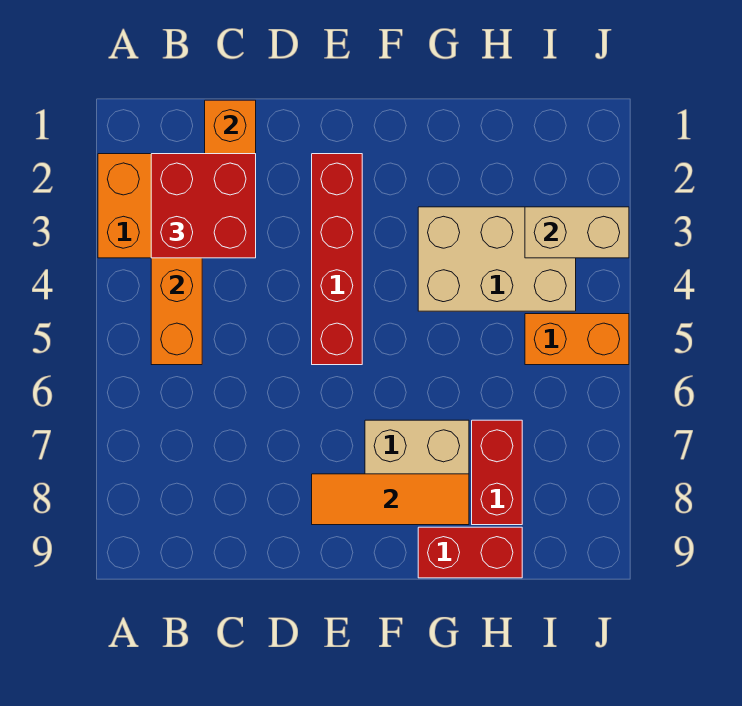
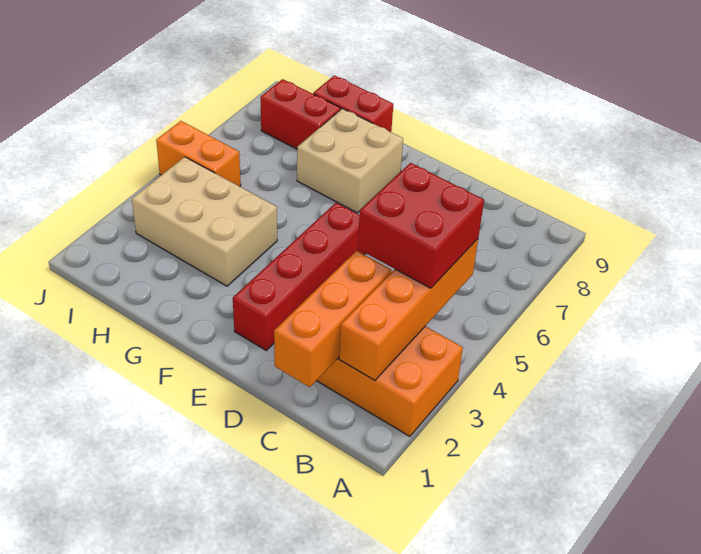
red brick B2:C3 level 3 -> red brick B4:C5 level 3
orange tile E8:G8 level 2 -> none
red brick H7:H8 level 1 -> red brick H8:I8 level 1
tan brick I3:J3 level 2 -> none

